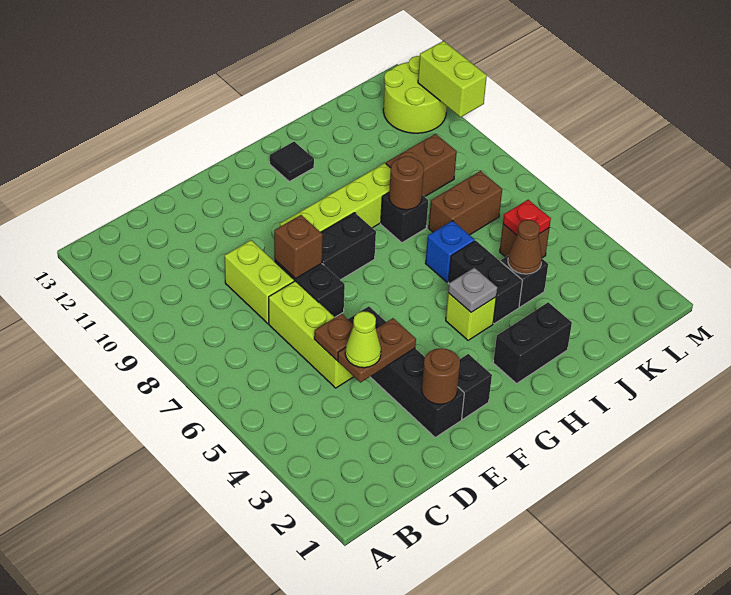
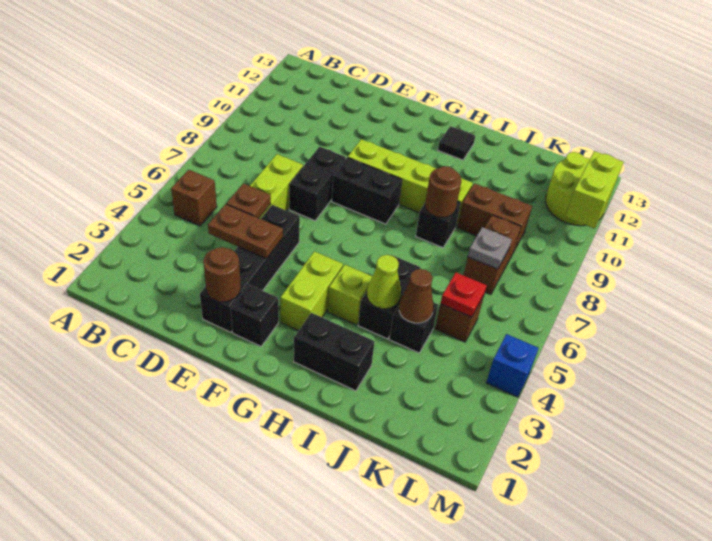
lime cone D4 level 3 -> lime cone I4 level 2
lime brick D8:D9 level 1 -> lime brick G3:G4 level 1
brown brick E8 level 2 -> brown brick B5 level 1
grey plate H4 level 2 -> grey plate K7 level 2
blue brick I6 level 1 -> blue brick M4 level 1
brown brick J7:K7 level 1 -> brown brick K7:K8 level 1

